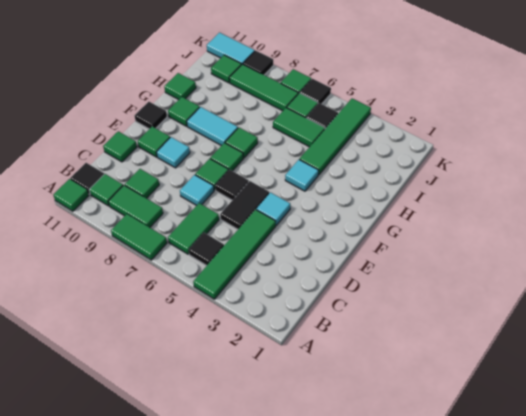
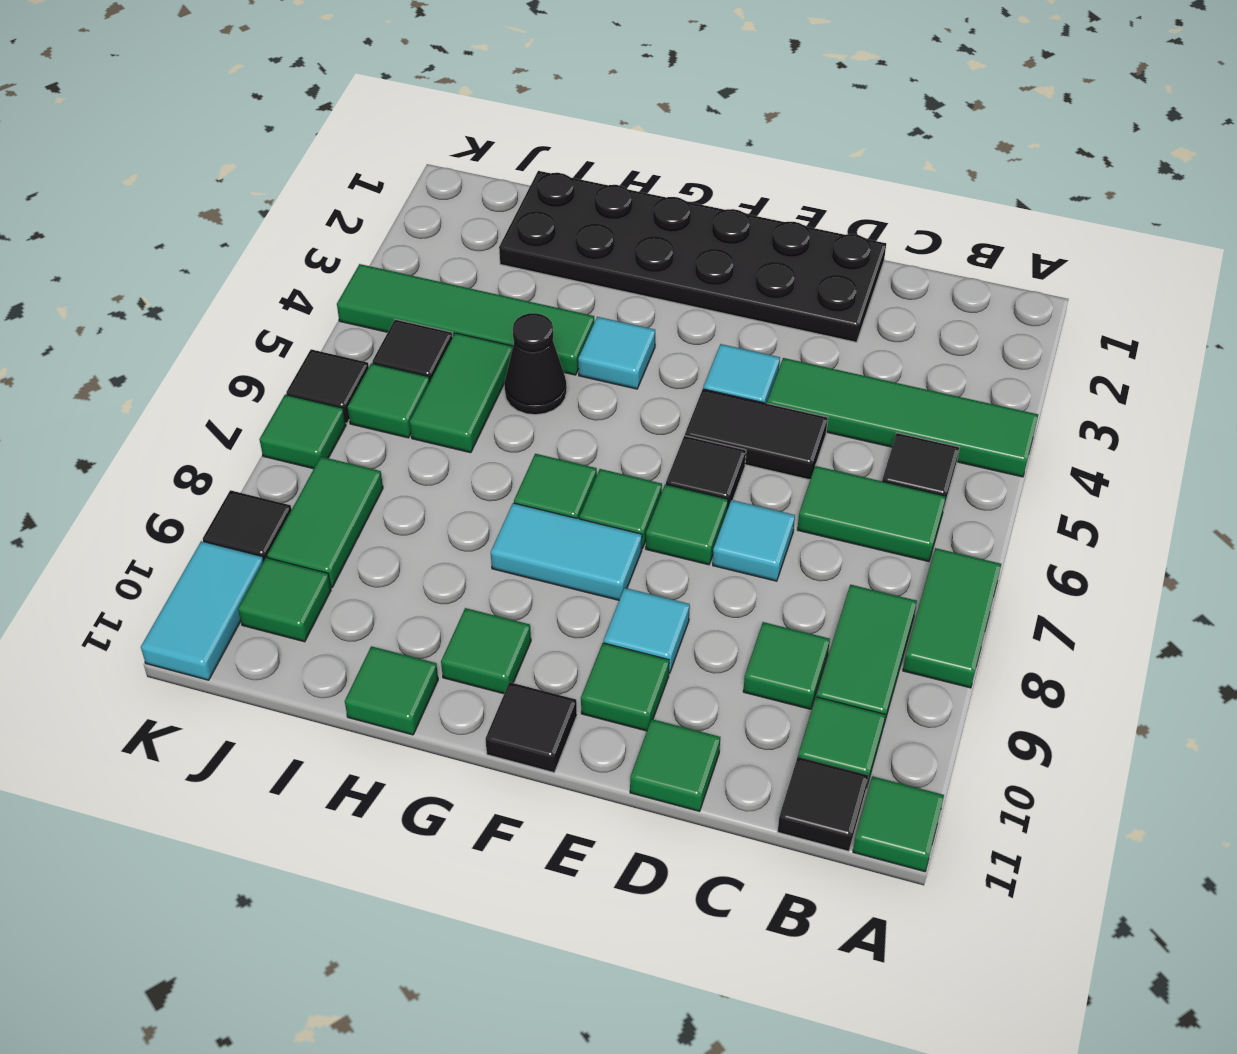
none -> black plate D1:I2 level 1
cyan tile G8:G9 level 1 -> cyan tile F8:G8 level 1
none -> black cone H5 level 1
green tile J7:J9 level 1 -> green tile J8:J9 level 1

